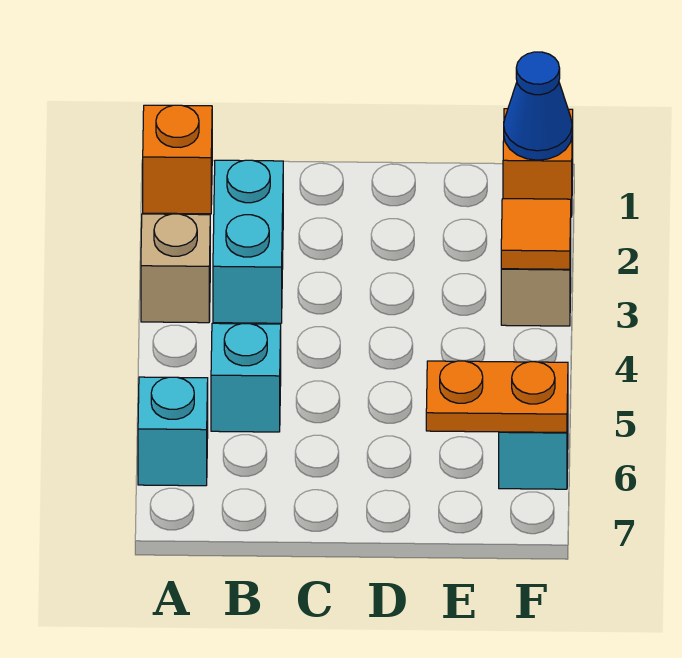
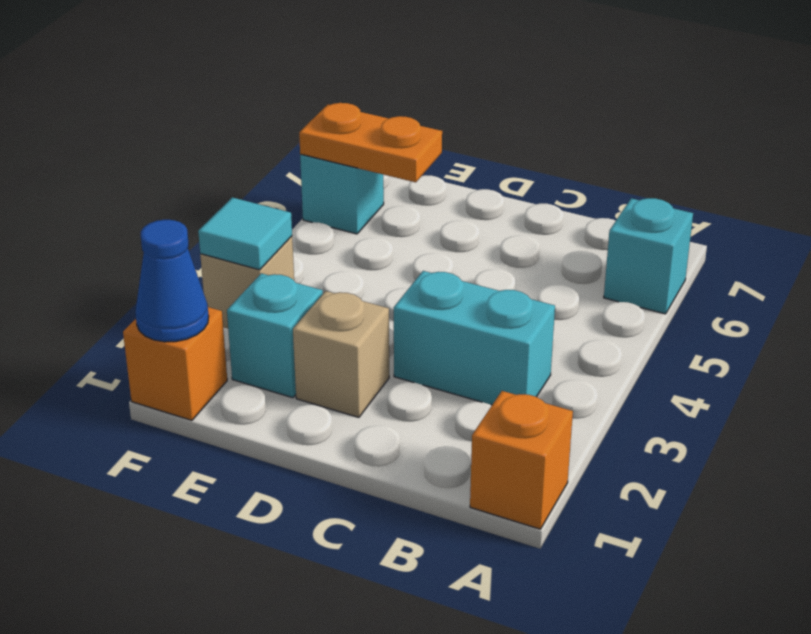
tan brick A3 level 1 -> tan brick D2 level 1
cyan brick B2:B3 level 1 -> cyan brick B3:C3 level 1
cyan brick B5 level 1 -> cyan brick E2 level 1
orange tile F3 level 2 -> cyan tile F3 level 2

